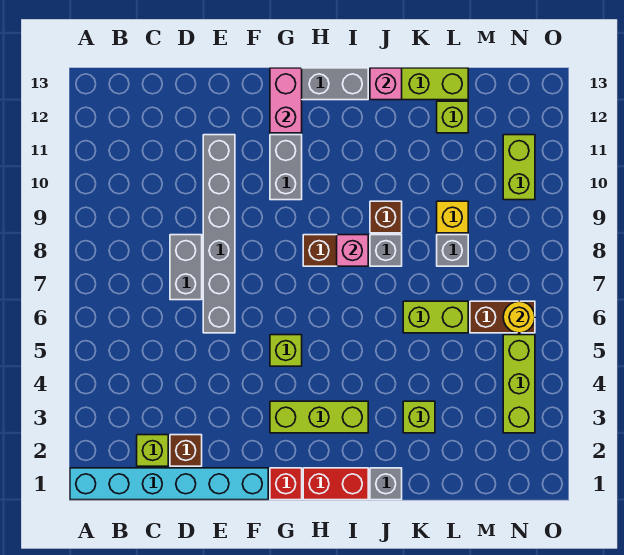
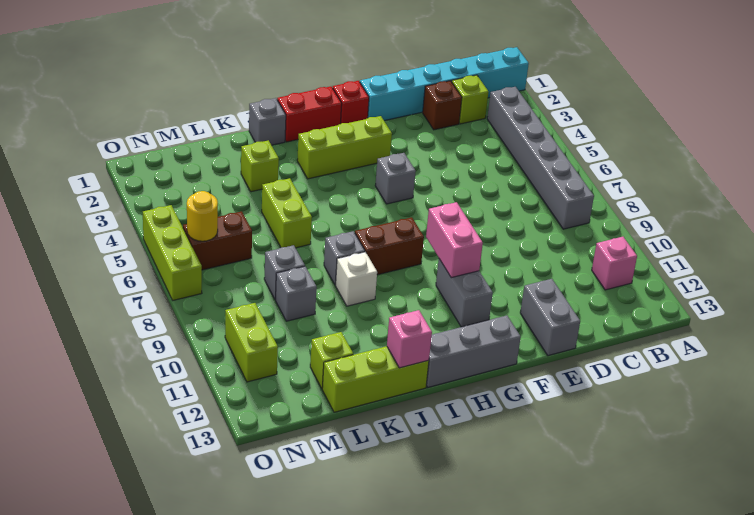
grey brick D7:D8 level 1 -> grey brick E12:E13 level 1
grey brick E6:E11 level 1 -> grey brick B3:B8 level 1
lime brick G5 level 1 -> grey brick G5 level 1
pink brick G12:G13 level 2 -> pink brick G9:G10 level 2
pink brick I8 level 2 -> pink brick B11 level 1
brown brick J9 level 1 -> white brick J9 level 1
lime brick K6:L6 level 1 -> lime brick K5:K6 level 1
yellow brick L9 level 1 -> grey brick L9 level 1
lime brick N3:N5 level 1 -> lime brick O5:O7 level 1

